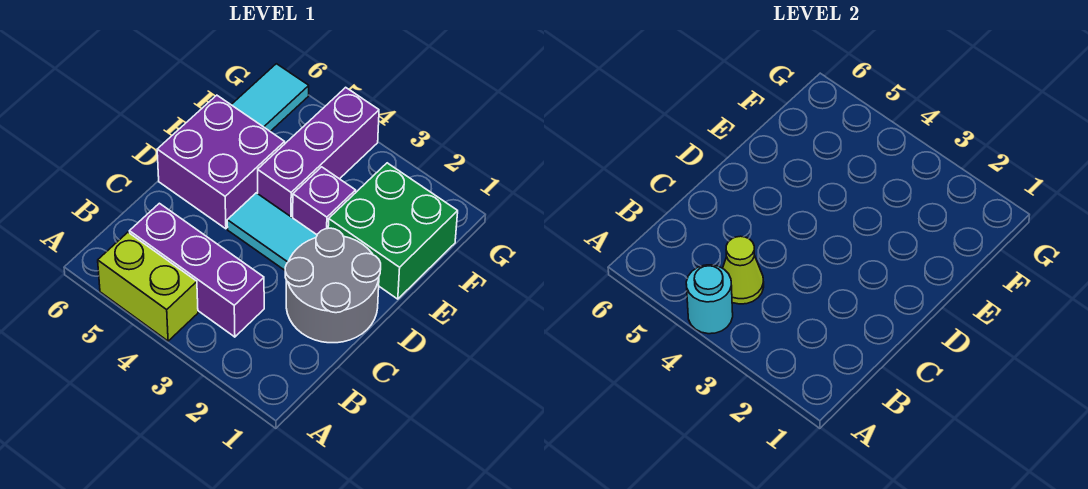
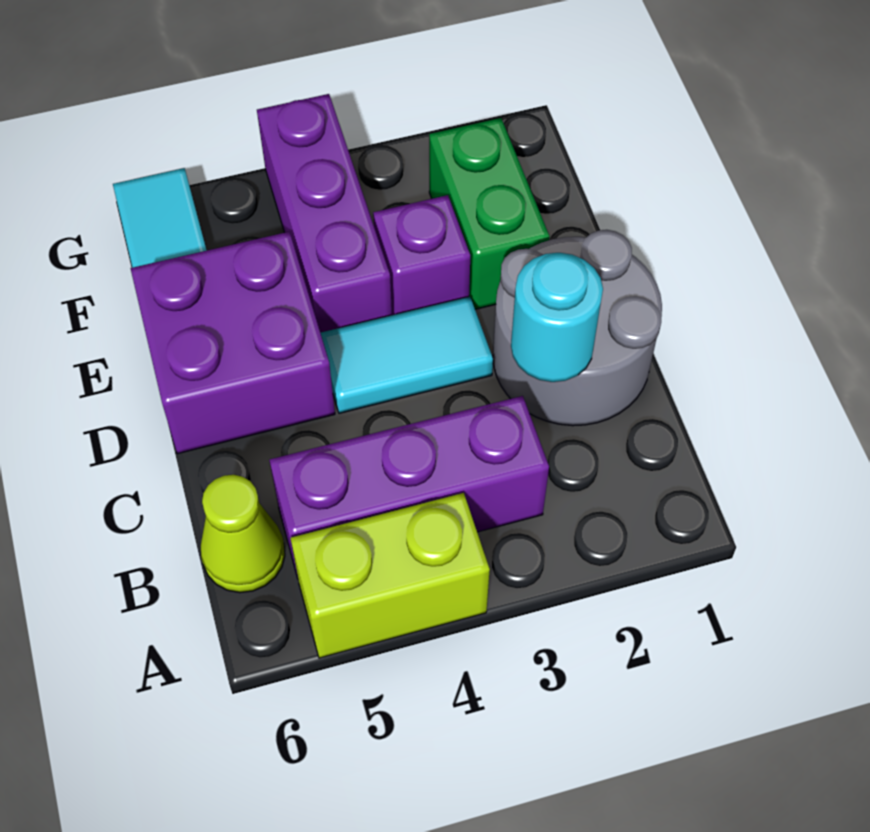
cyan round brick A4 level 2 -> cyan round brick C2 level 2
lime cone B4 level 2 -> lime cone B6 level 1
green brick E1:F2 level 1 -> green brick E2:F2 level 1

